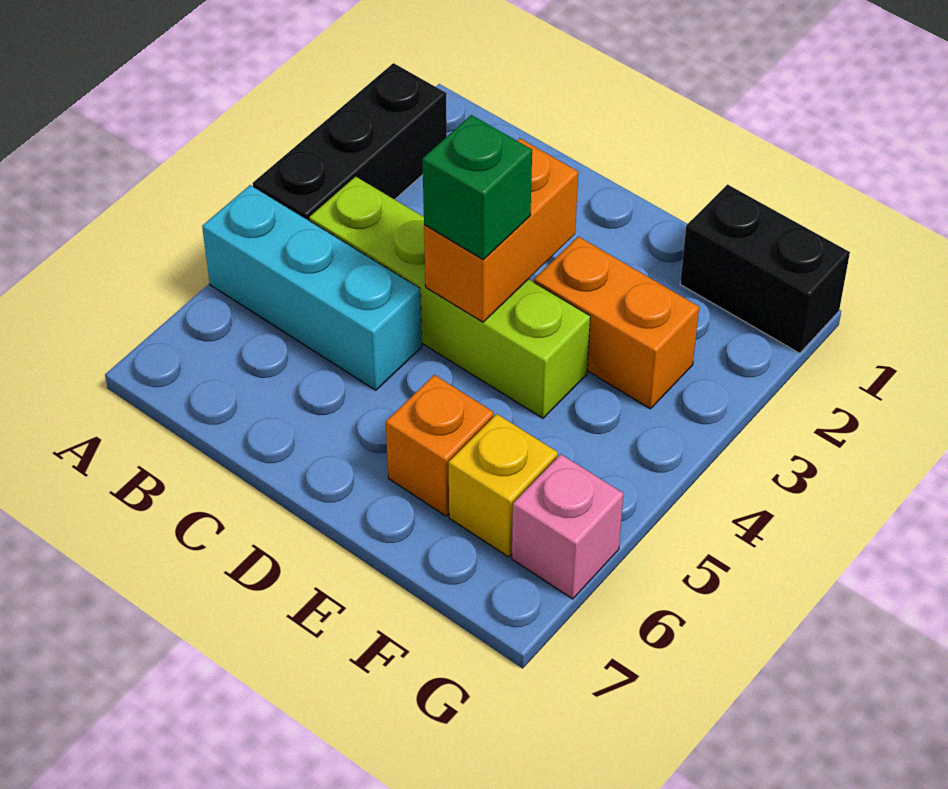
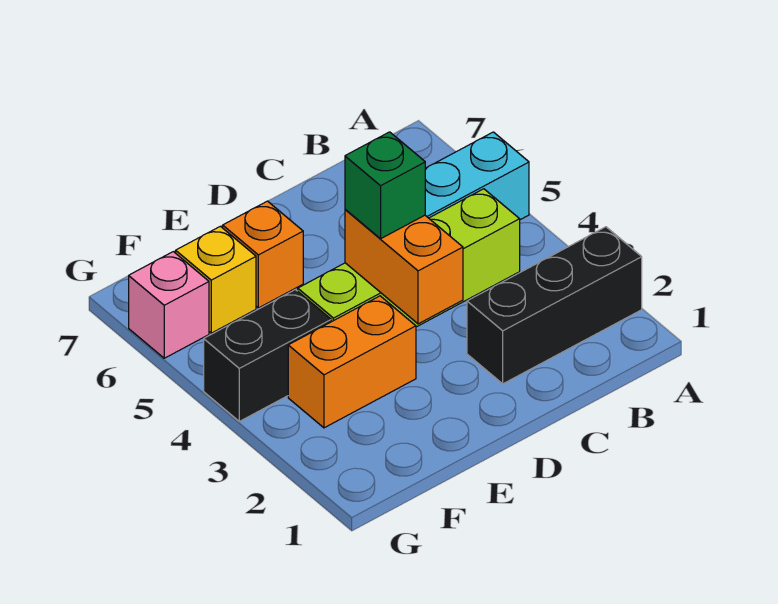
black brick A2:A4 level 1 -> black brick A2:C2 level 1
black brick F1:G1 level 1 -> black brick F4:G4 level 1

